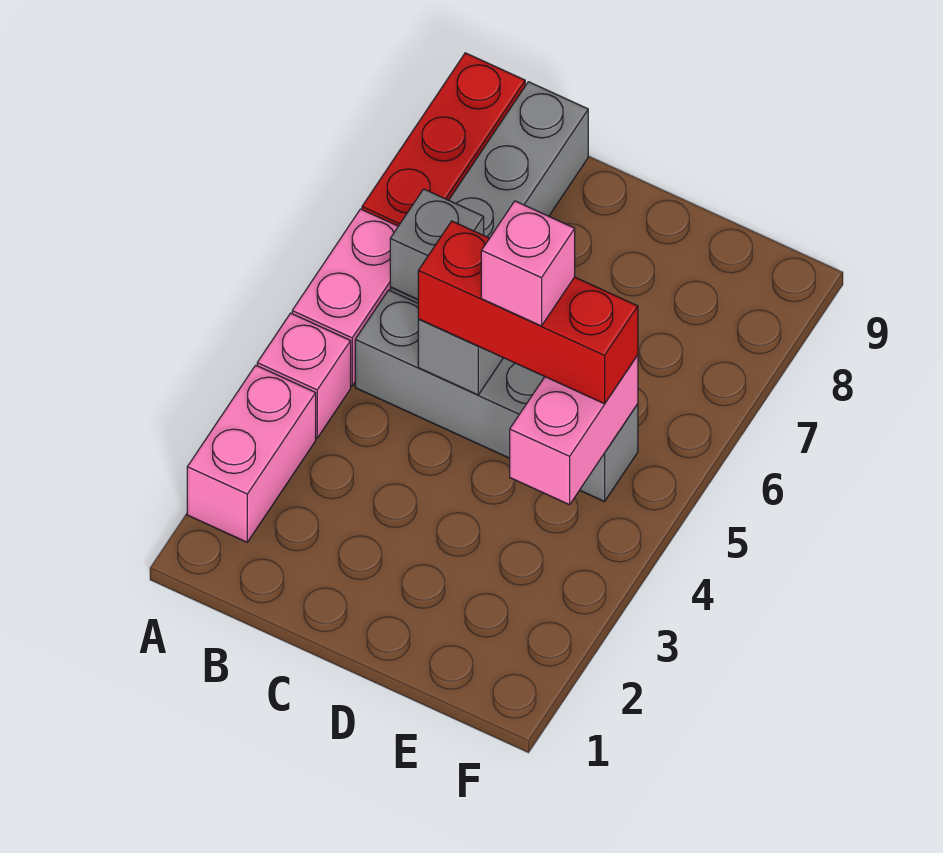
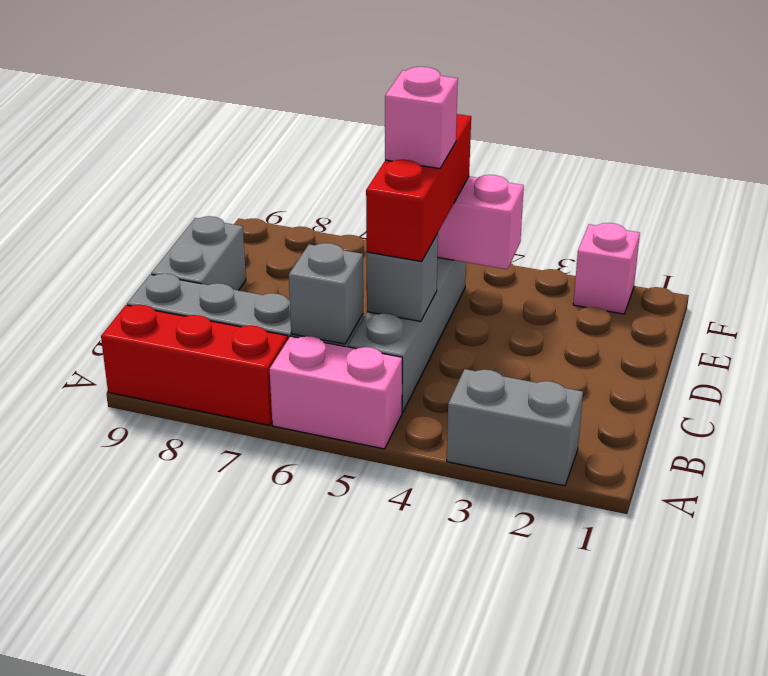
pink brick A2:A3 level 1 -> grey brick A2:A3 level 1
pink brick A4 level 1 -> pink brick F2 level 1
none -> grey brick C9:D9 level 1

